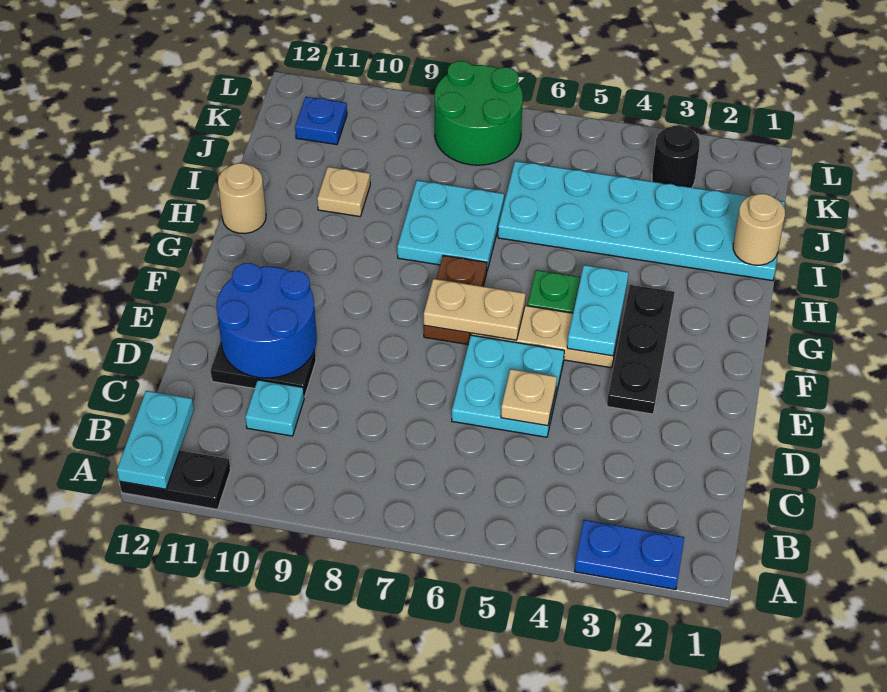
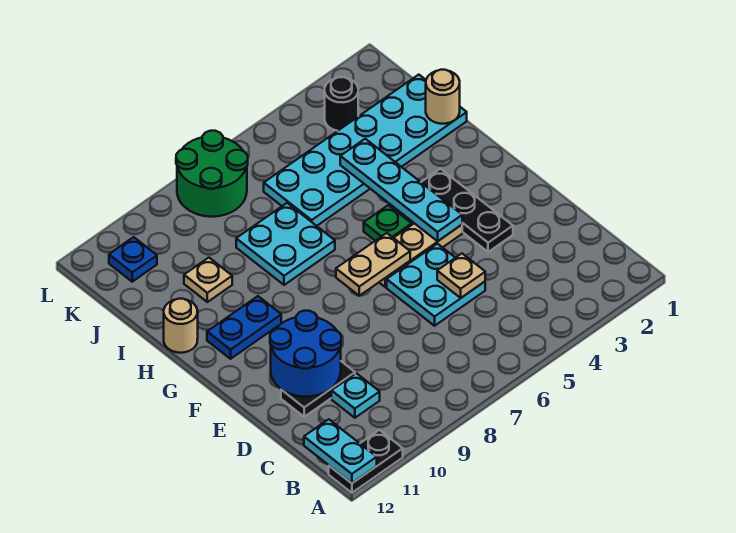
blue plate A2:A3 level 1 -> blue plate G10:G11 level 1
cyan plate F4:G4 level 2 -> cyan plate F4:I4 level 2
brown plate F7:G7 level 1 -> none

